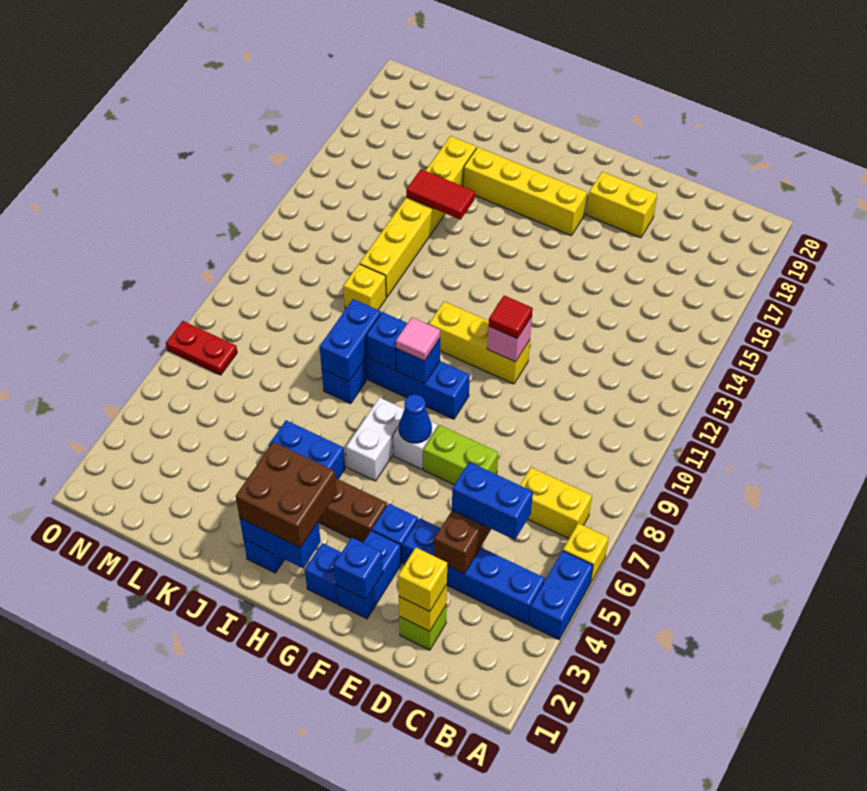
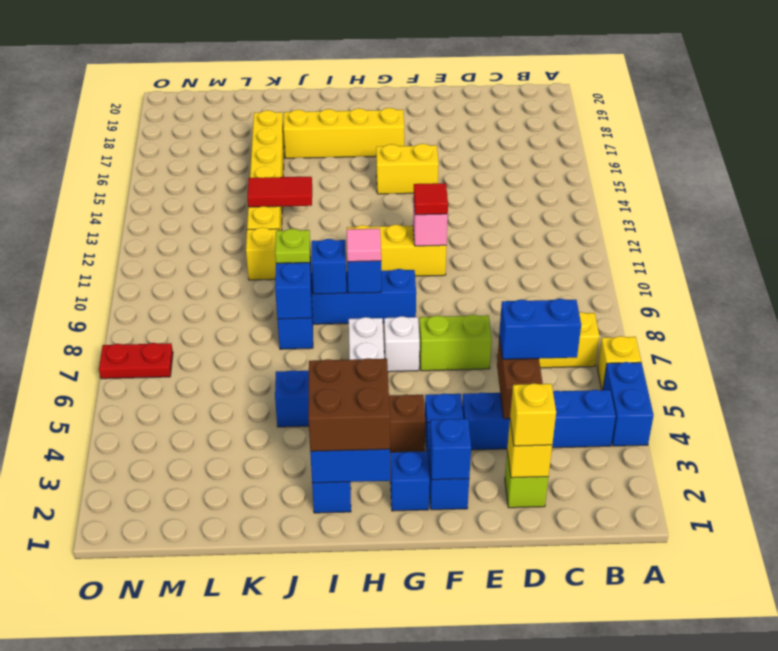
yellow brick E18:F18 level 1 -> yellow brick F15:G15 level 1
blue cone G7 level 2 -> none
none -> lime plate J9 level 3
red tile J15:K15 level 2 -> red tile J13:K13 level 2

